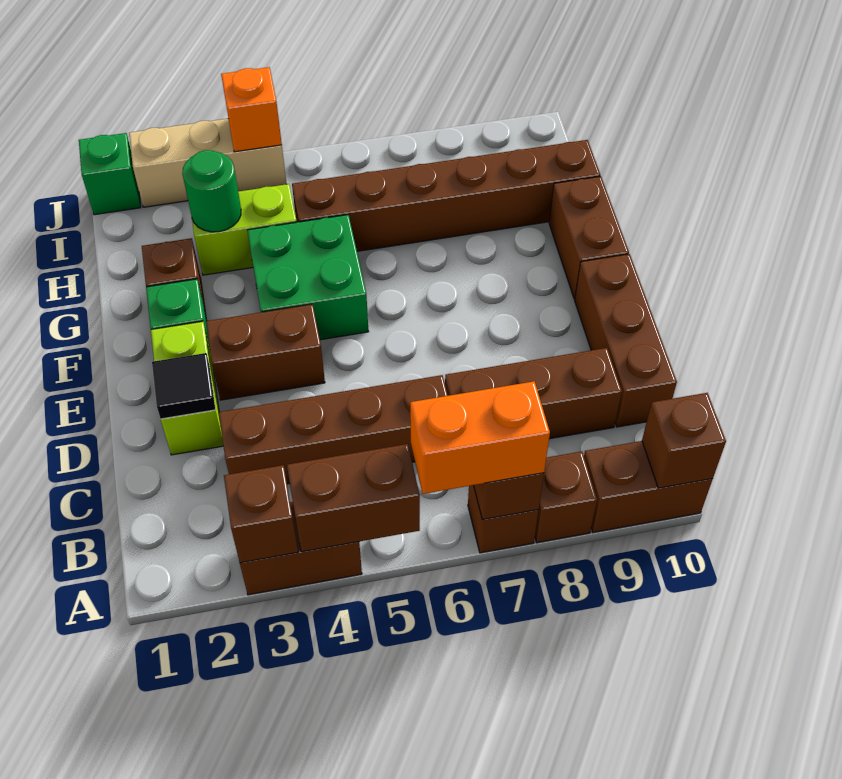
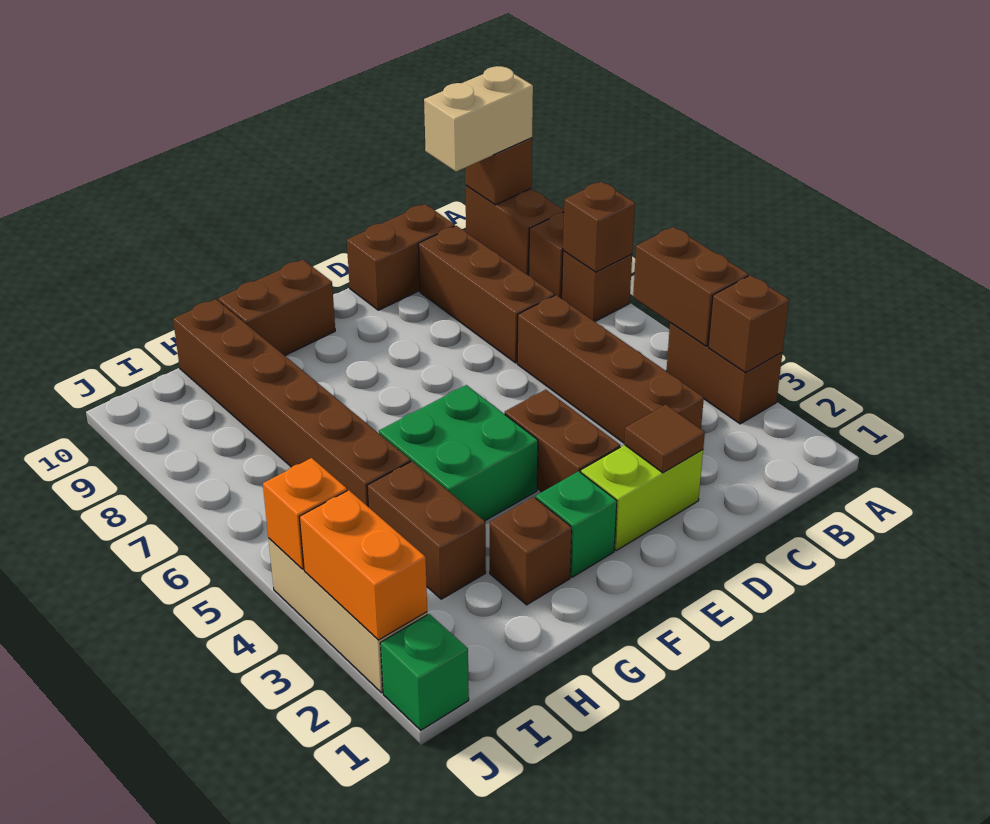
orange brick A6:A7 level 3 -> orange brick J2:J3 level 2
none -> tan brick A10:B10 level 3
brown brick C10:E10 level 1 -> brown brick C10:D10 level 1
black tile D2 level 2 -> brown tile D2 level 2
lime brick H3:H4 level 1 -> brown brick H3:H4 level 1
green round brick H3 level 2 -> none

